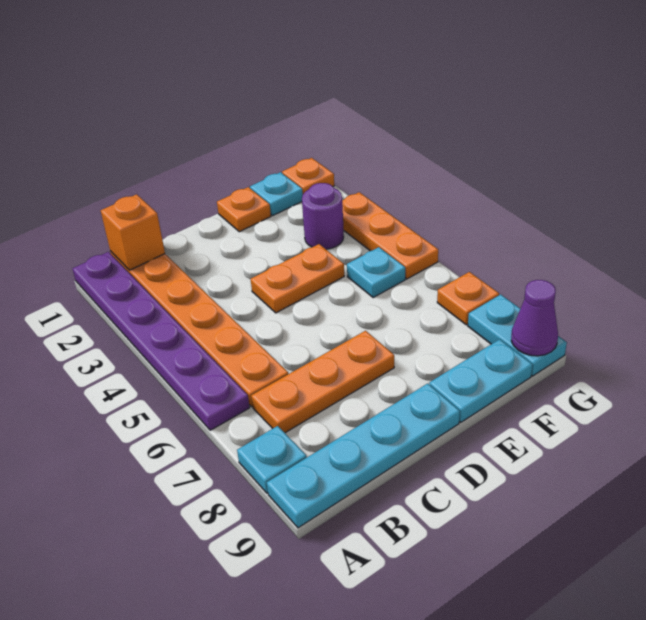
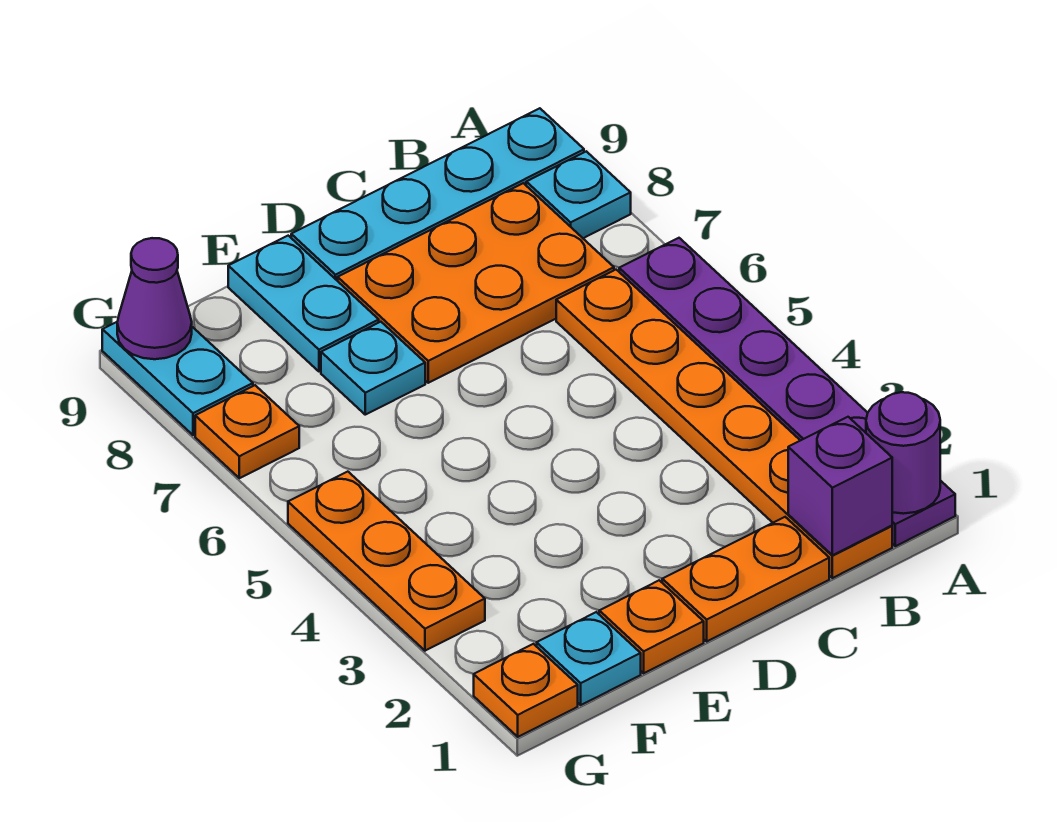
orange brick B1 level 2 -> purple brick B1 level 2
orange plate B7:D7 level 1 -> orange plate B7:D8 level 1
orange plate D4:E4 level 1 -> orange plate C1:D1 level 1
cyan plate E9:F9 level 1 -> cyan plate E8:E9 level 1
purple round brick F3 level 1 -> purple round brick A1 level 2
cyan plate F5 level 1 -> cyan plate E7 level 1

